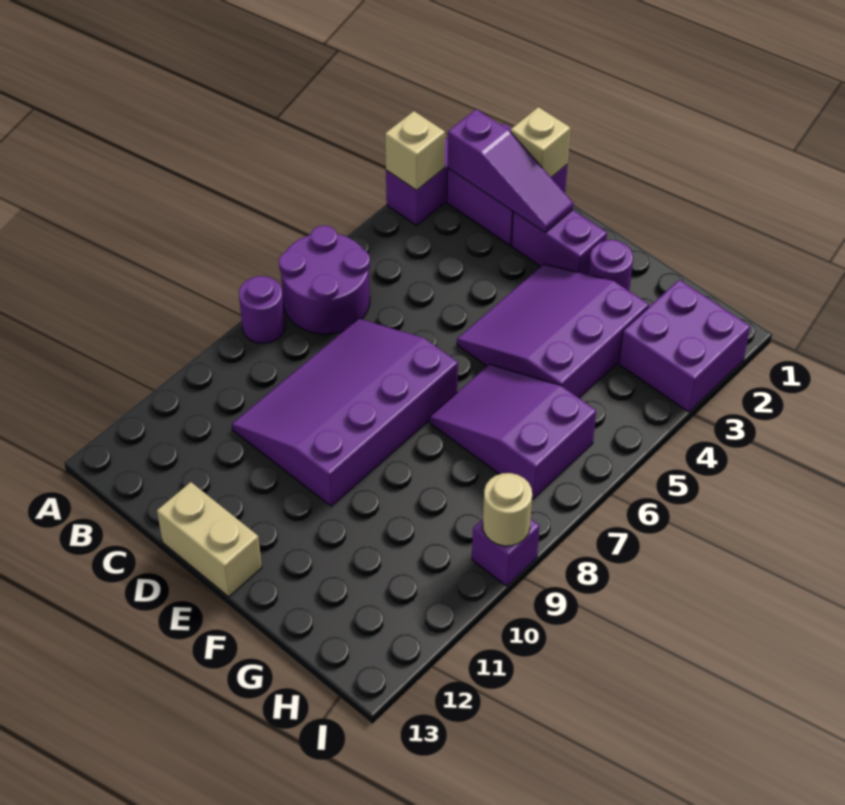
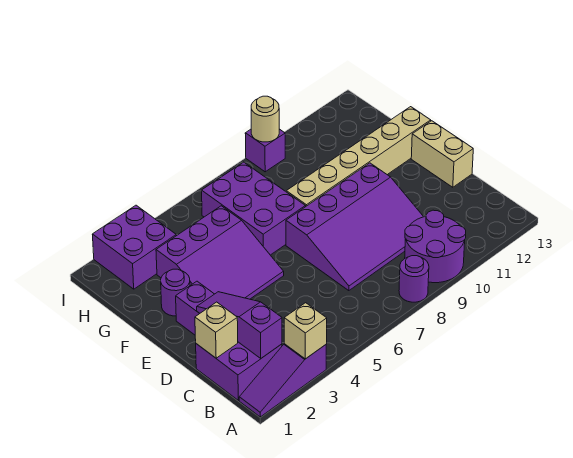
purple round brick A6:B7 level 1 -> purple round brick A9:B10 level 1
purple slope F6:H7 level 1 top H -> purple brick F6:H7 level 1
none -> tan brick F8:F13 level 1

